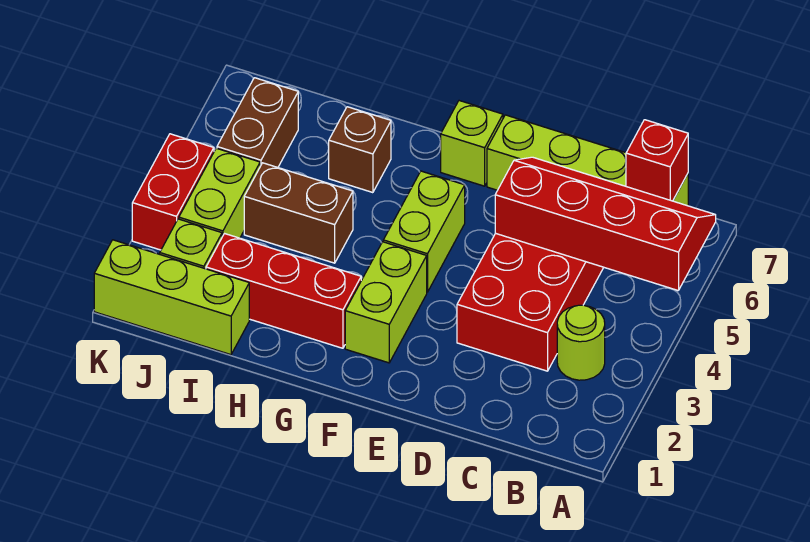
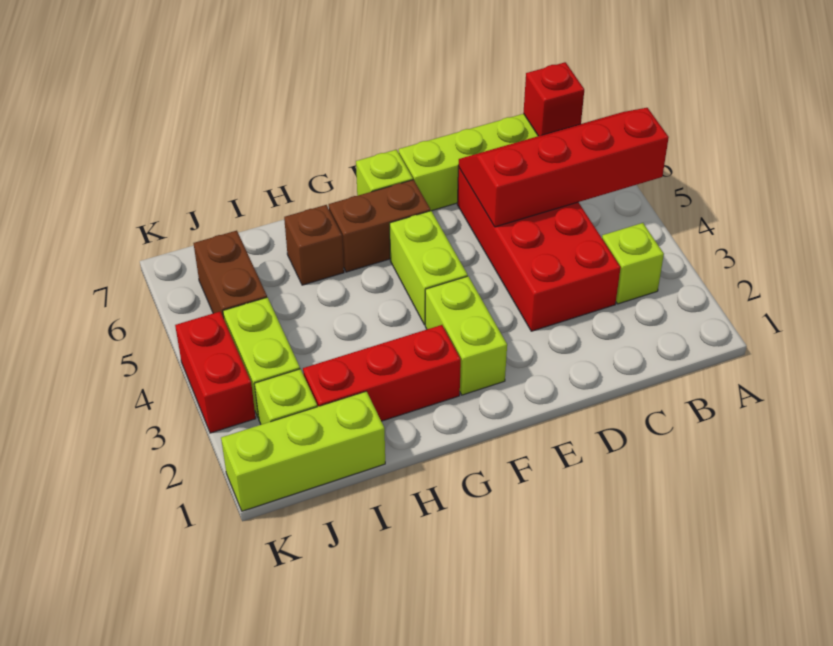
lime round brick B3 level 1 -> lime brick B3 level 1
brown brick H4:I4 level 1 -> brown brick F6:G6 level 1

